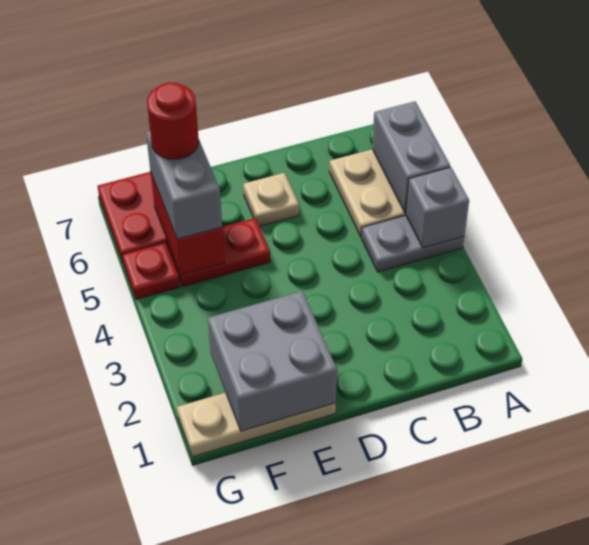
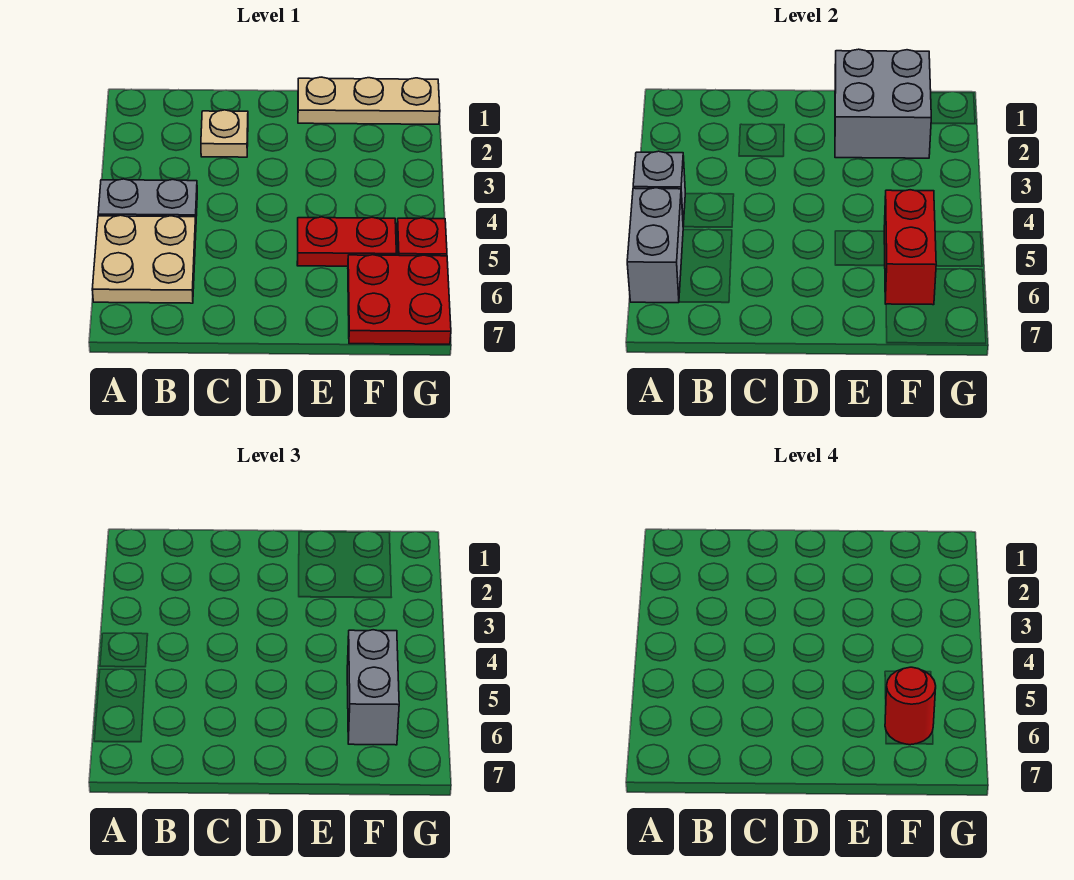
tan plate D6 level 1 -> tan plate C2 level 1

